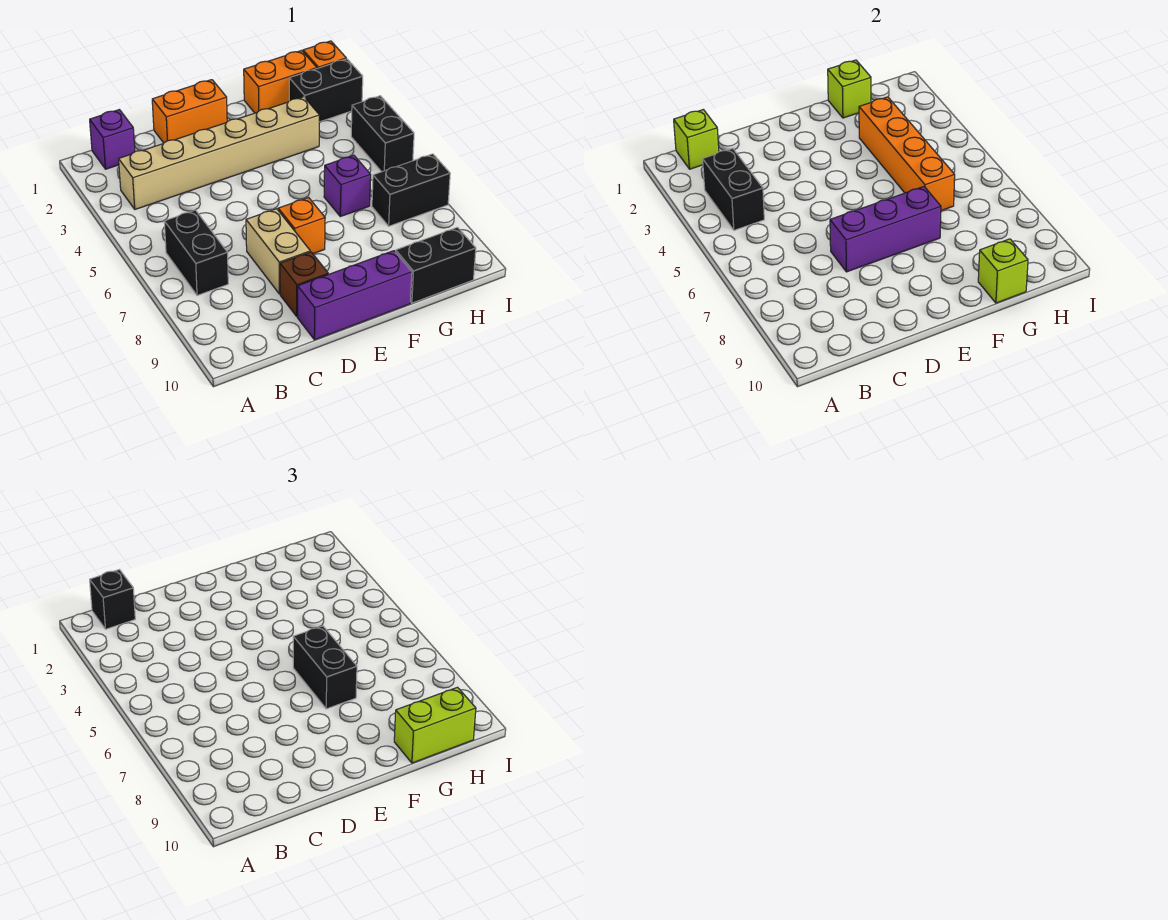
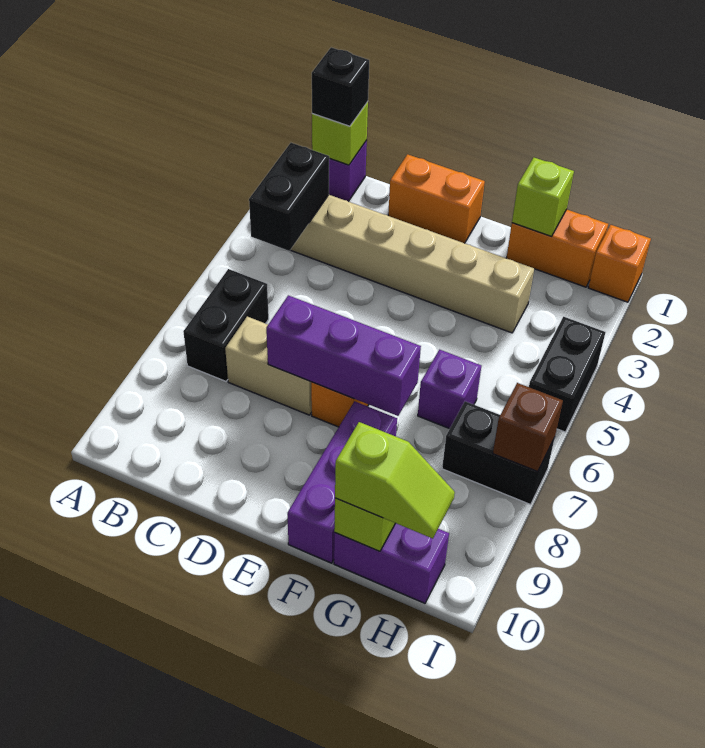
tan brick D7:D8 level 1 -> tan brick C7:D7 level 1
brown brick D9 level 1 -> brown brick I7 level 2
purple brick D10:F10 level 1 -> purple brick F8:F10 level 1
black brick F6:F7 level 3 -> none
orange brick G3:G6 level 2 -> none
black brick G10:H10 level 1 -> purple brick G10:H10 level 1
lime brick G10:H10 level 3 -> lime slope G10:H10 level 3 top G
black brick H2:I2 level 1 -> none

